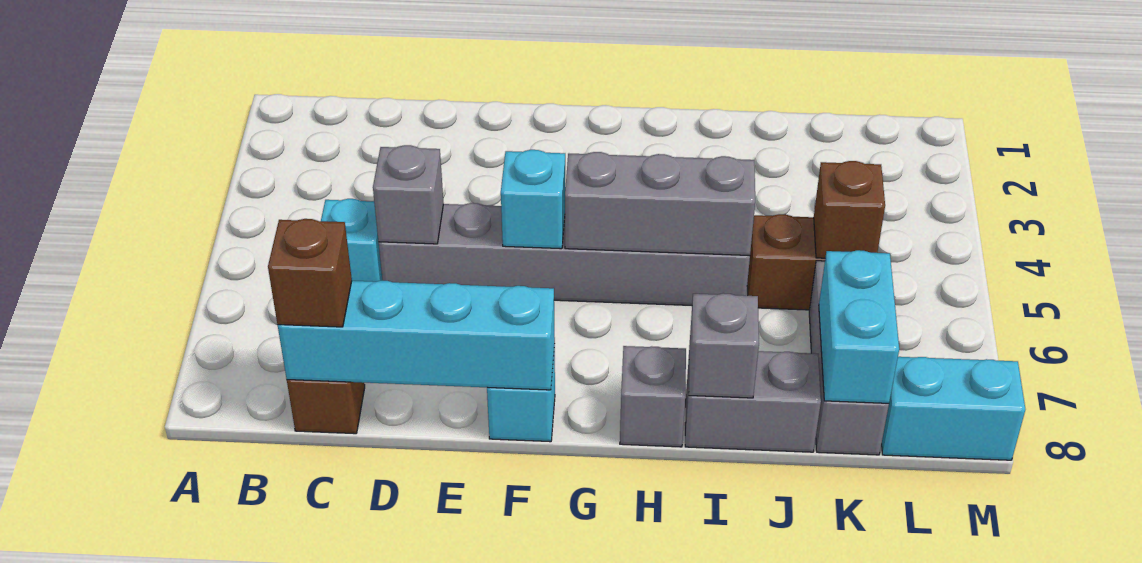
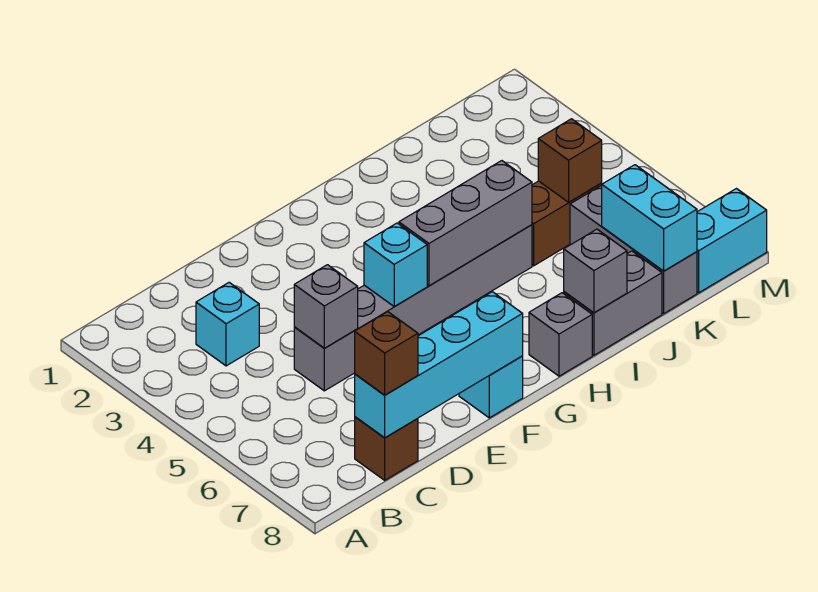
cyan brick C5 level 1 -> cyan brick C3 level 1

